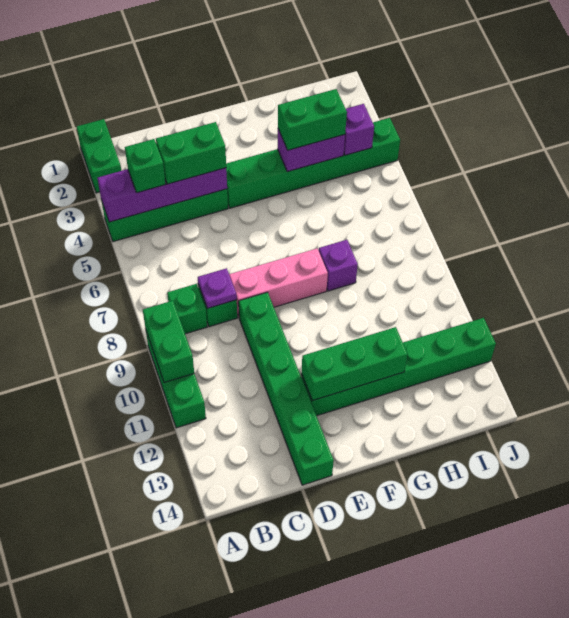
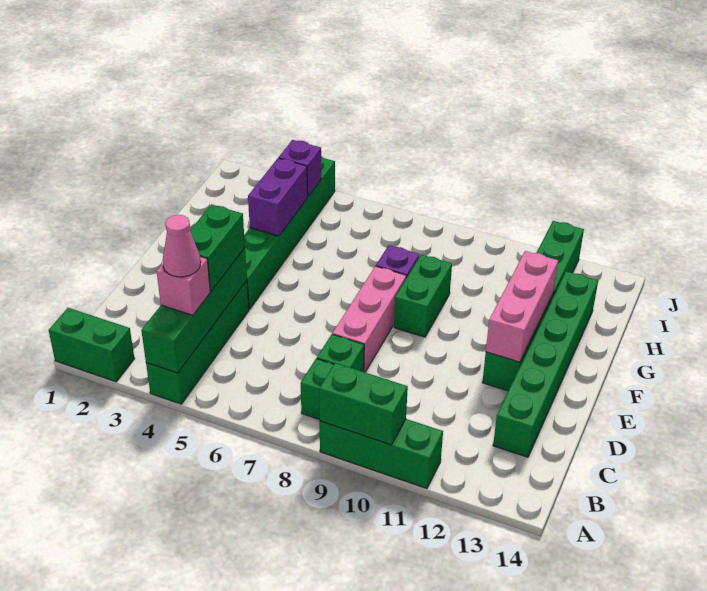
purple brick A4:D4 level 2 -> green brick A4:D4 level 2
green brick B4 level 3 -> pink brick B4 level 3
none -> pink cone B4 level 4
purple plate C8 level 2 -> none
green brick D9:D14 level 1 -> green brick C13:H13 level 1
green brick E12:G12 level 2 -> pink brick E12:G12 level 2
green brick G4:H4 level 3 -> green brick F9:G9 level 1

